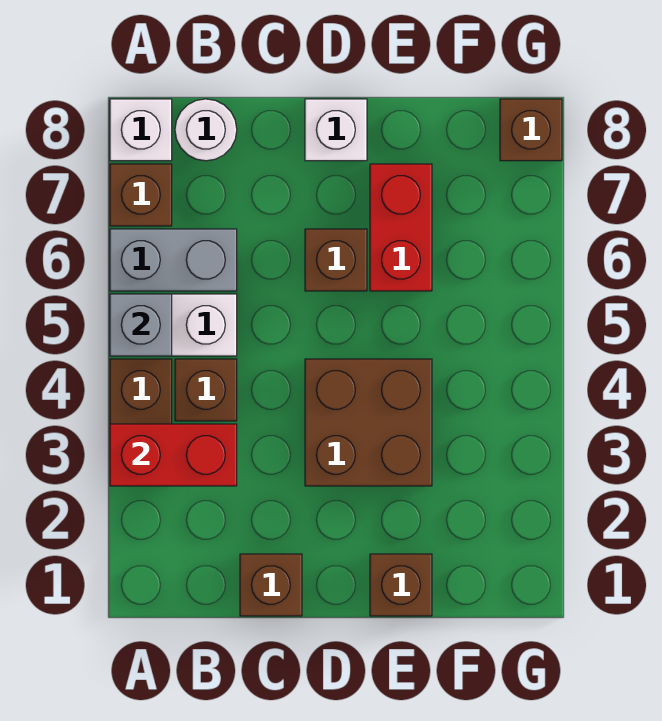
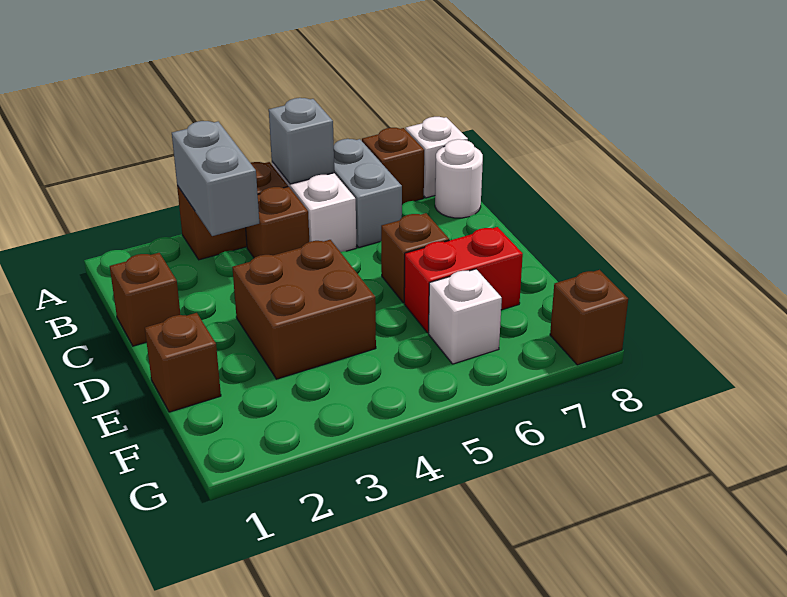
red brick A3:B3 level 2 -> grey brick A3:B3 level 2
white brick D8 level 1 -> white brick F6 level 1

